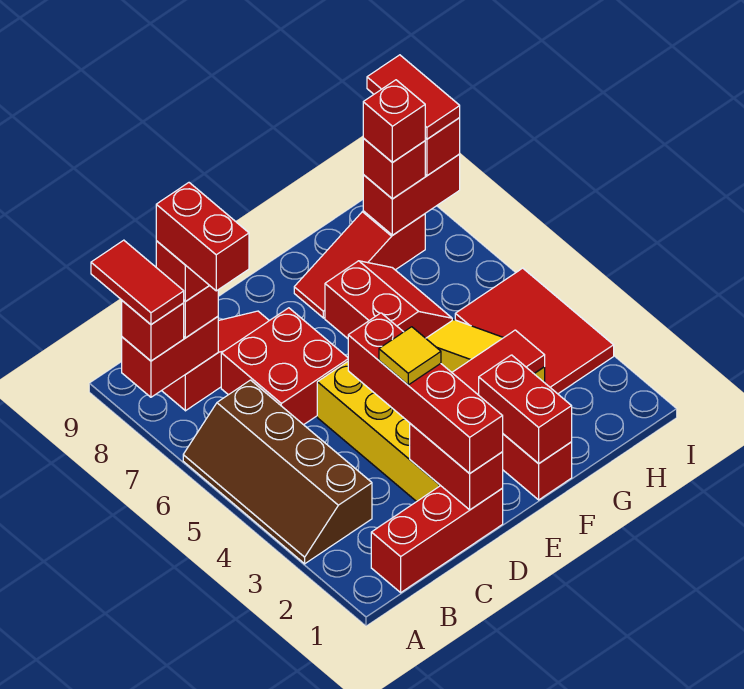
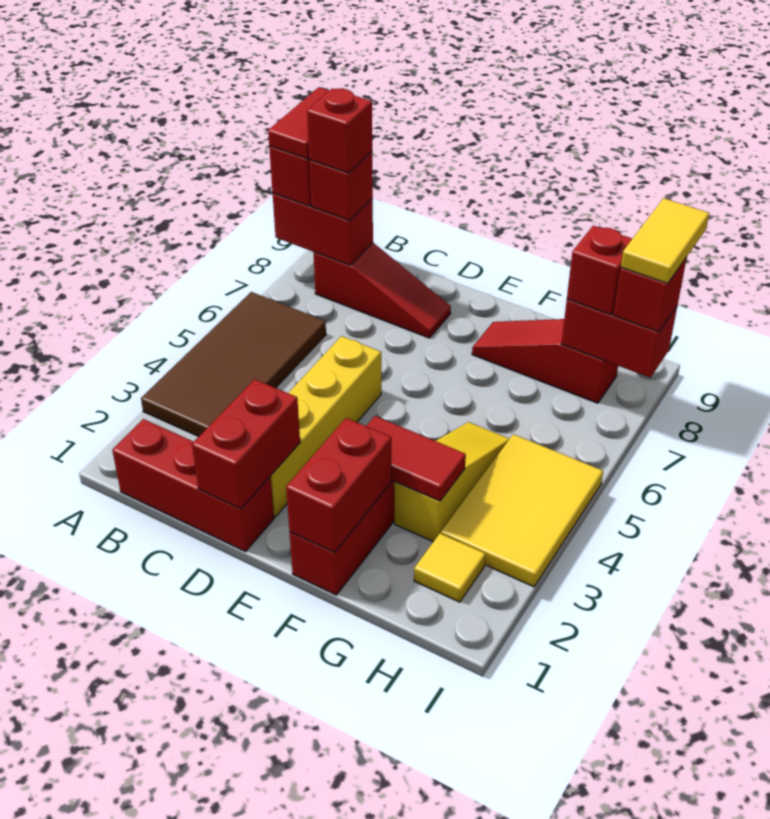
brown slope A3:B6 level 1 top B -> brown tile A3:B6 level 1
red brick B7:B8 level 5 -> none
red brick C6:D7 level 1 -> none
red brick D1:D4 level 3 -> none
yellow tile D3 level 4 -> yellow tile H2 level 1
red slope F6:G7 level 1 top F -> none
red tile H3:I5 level 1 -> yellow tile H3:I5 level 1
red brick H8 level 4 -> none
red tile I8:I9 level 4 -> yellow tile I8:I9 level 4

